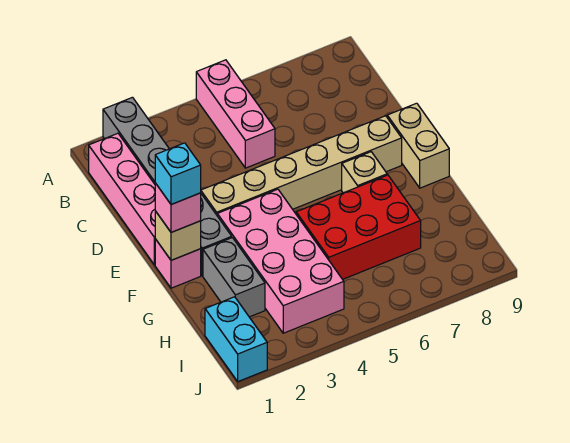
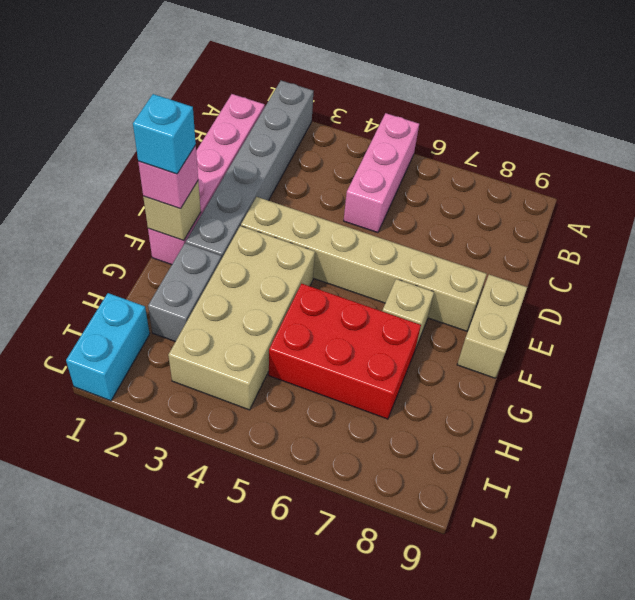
pink brick F3:I4 level 1 -> tan brick F3:I4 level 1

